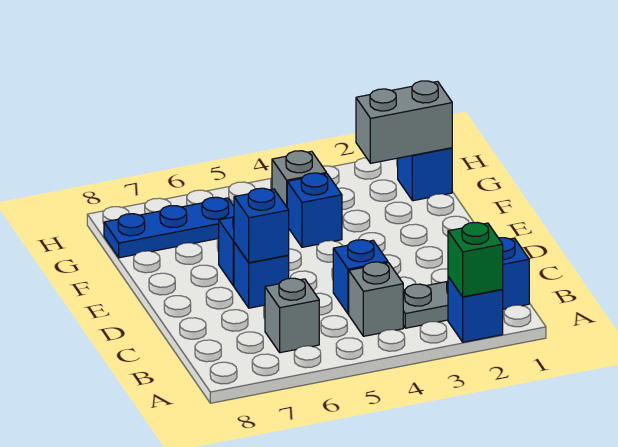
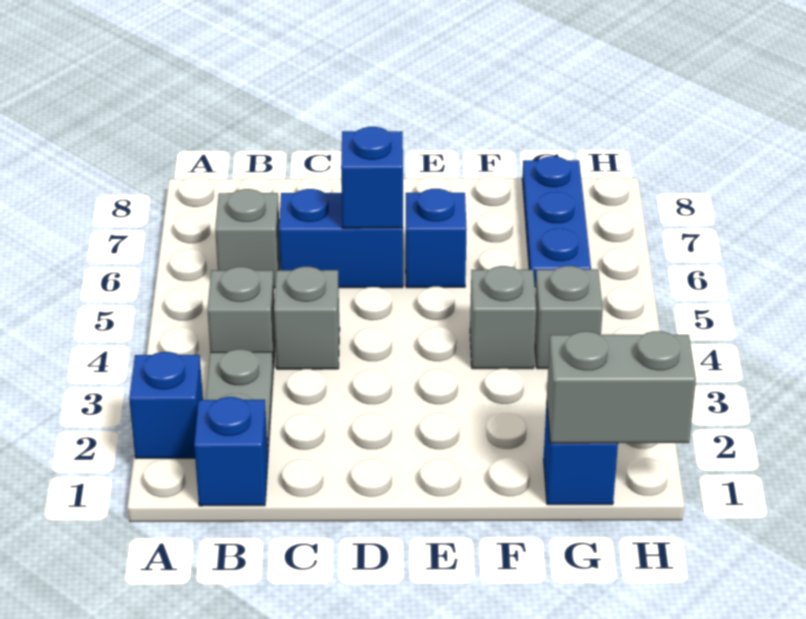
green brick A2 level 2 -> none
blue brick C4 level 1 -> grey brick C4 level 1
blue brick D6 level 1 -> blue brick C6:D6 level 1
blue brick F4 level 1 -> grey brick F4 level 1
grey brick G1:G2 level 2 -> grey brick G1:H1 level 2

